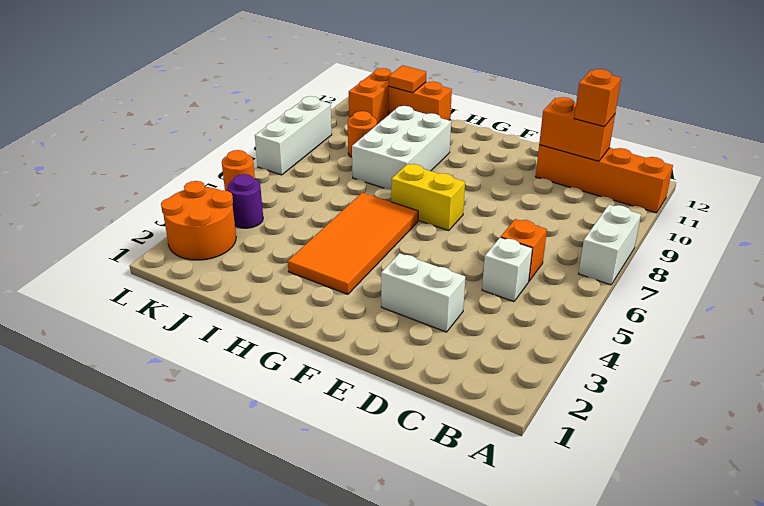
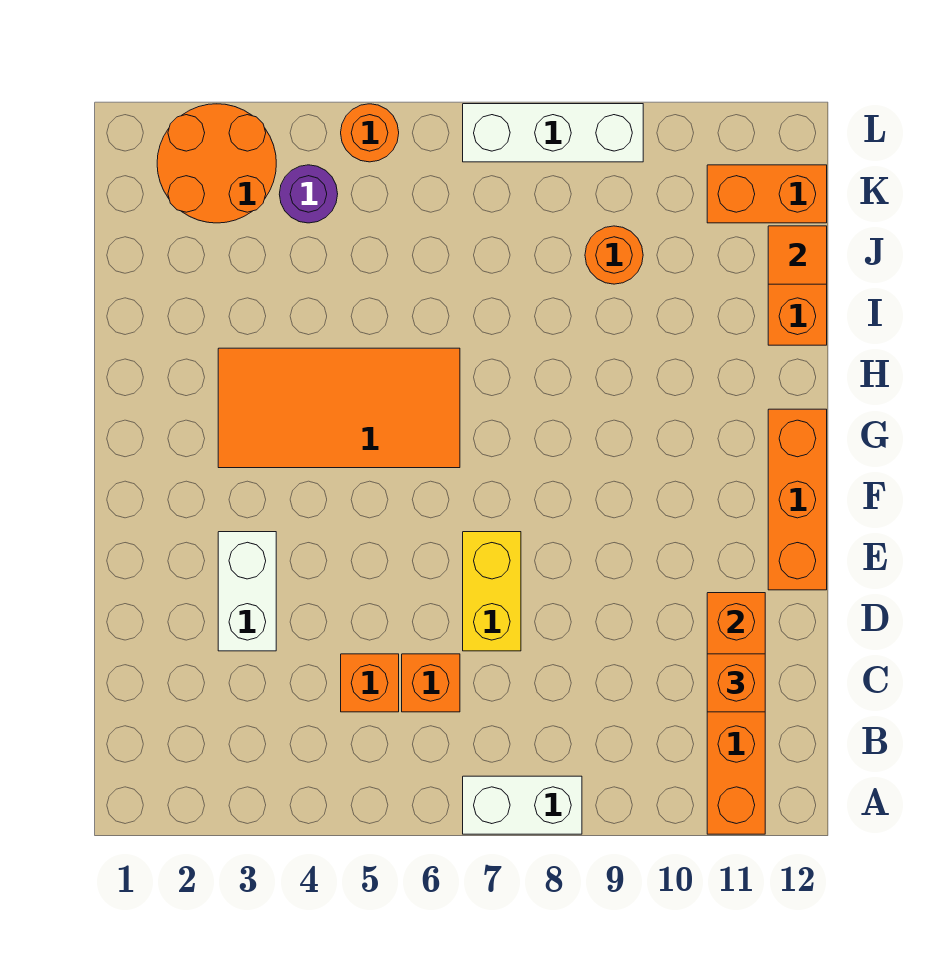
white brick C5 level 1 -> orange brick C5 level 1
none -> orange brick E12:G12 level 1
yellow brick F7:G7 level 1 -> yellow brick D7:E7 level 1
white brick H8:I10 level 1 -> none

